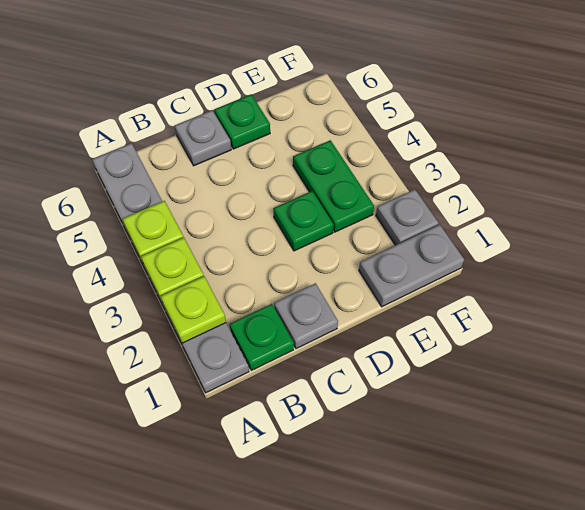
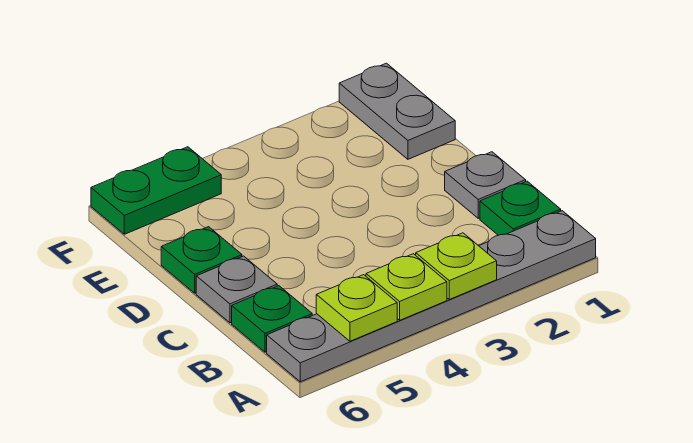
lime plate A2 level 2 -> lime plate A5 level 2
green plate D3 level 1 -> green plate B6 level 1
green plate E3:E4 level 1 -> green plate F5:F6 level 1
grey plate F2 level 1 -> none

